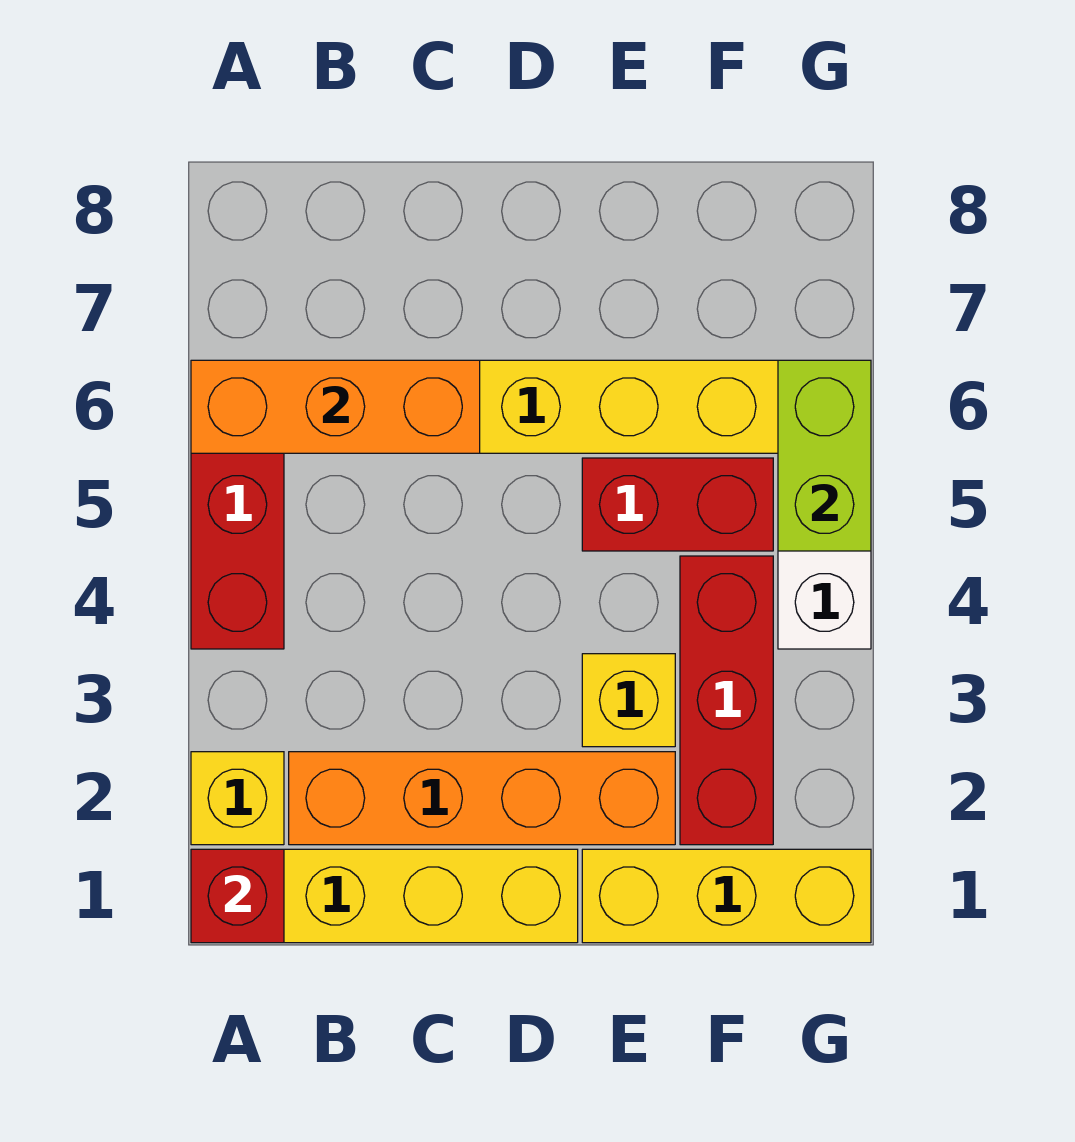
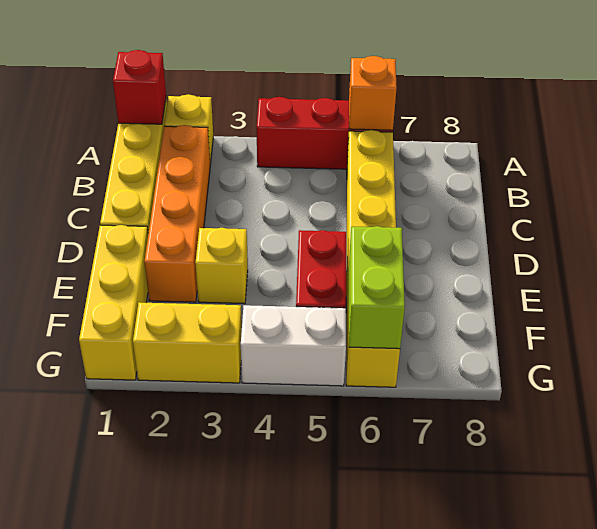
orange brick A6:C6 level 2 -> orange brick A6 level 2
red brick F2:F4 level 1 -> none
none -> yellow brick G2:G3 level 1
lime brick G5:G6 level 2 -> lime brick F6:G6 level 2

